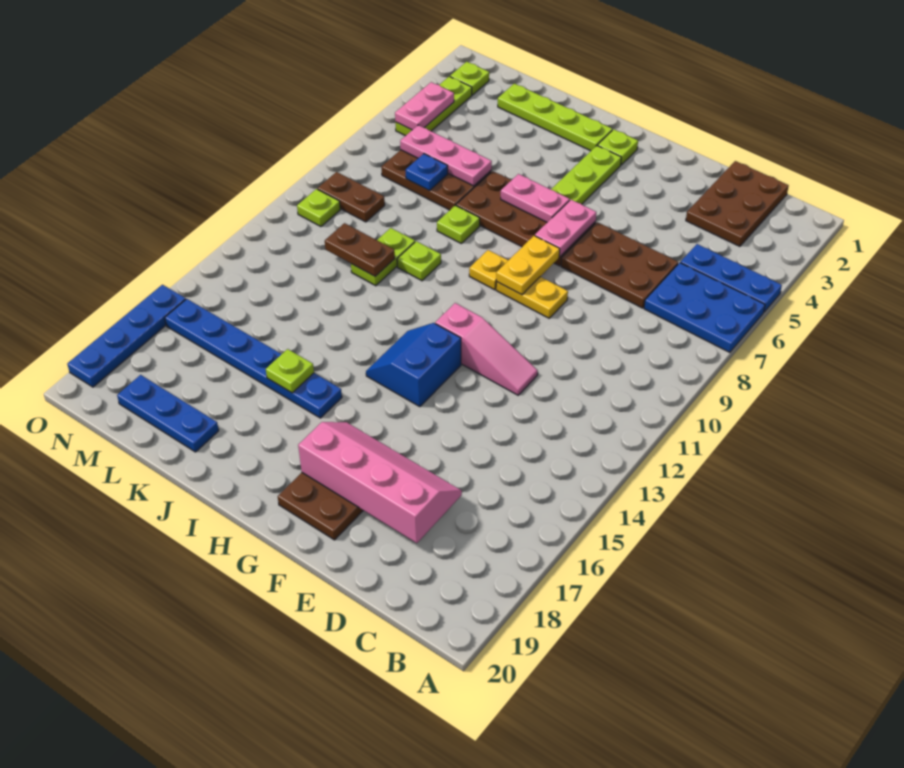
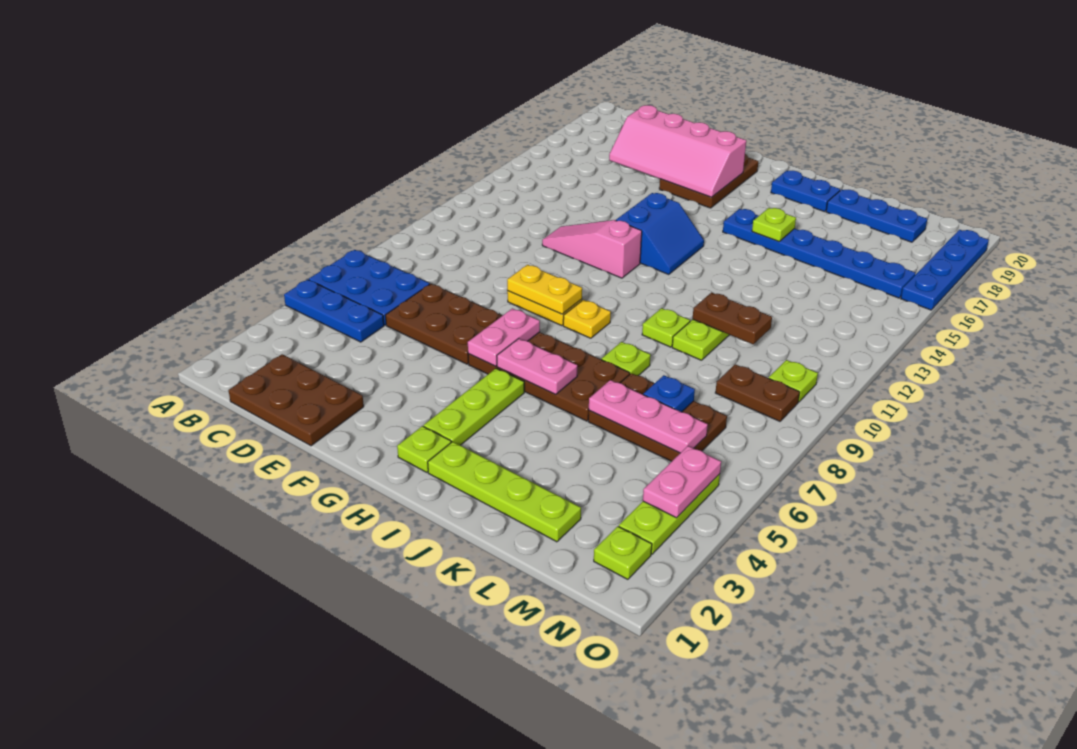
brown plate C1:D3 level 1 -> brown plate C1:E2 level 1
yellow plate G8:G9 level 2 -> yellow plate F9:G9 level 2
none -> blue plate I19:J19 level 1

